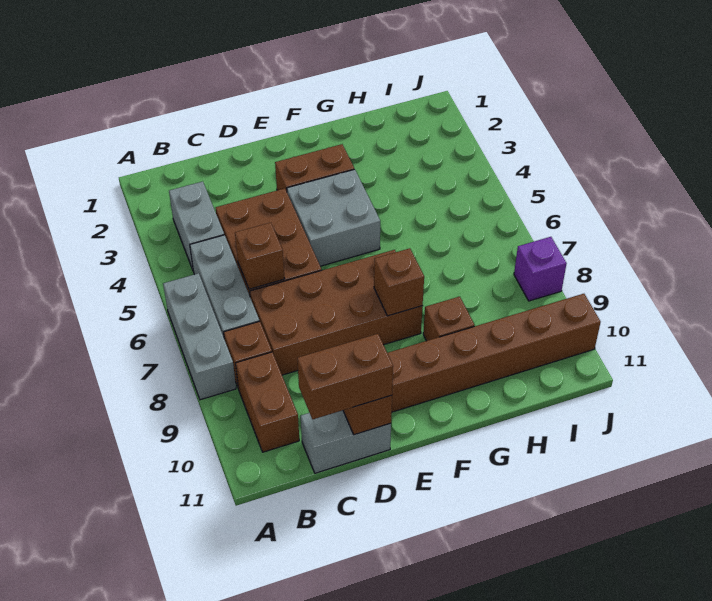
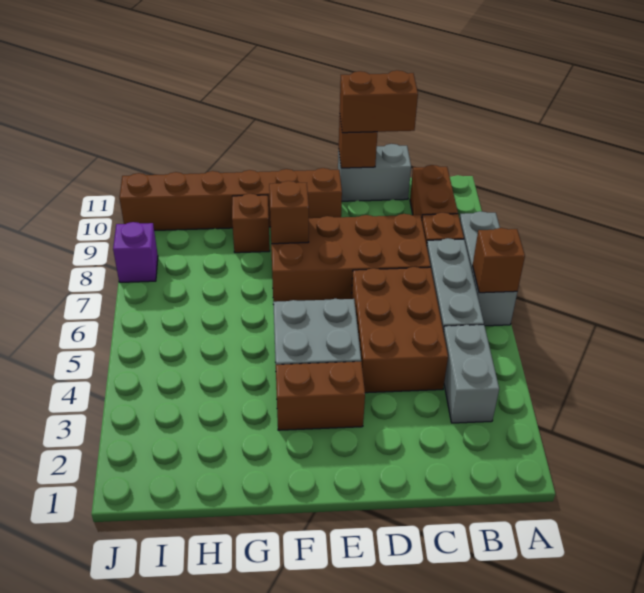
brown brick C6 level 2 -> brown brick A6 level 2

